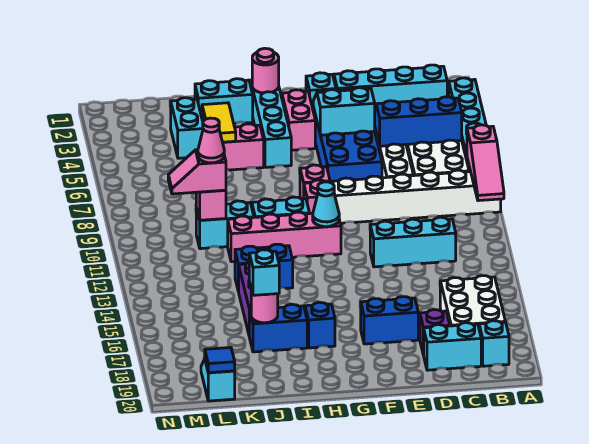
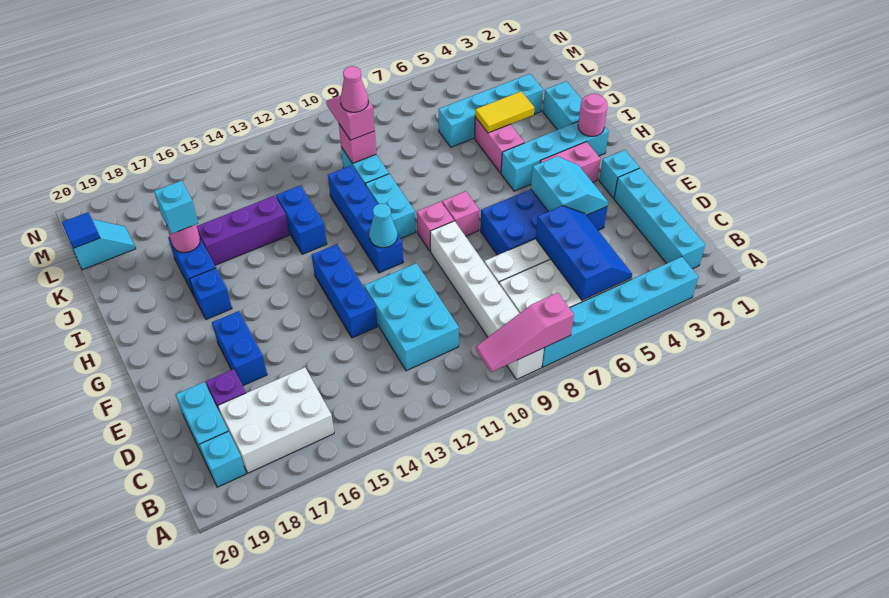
cyan brick C12:E12 level 1 -> cyan brick C11:E12 level 1
none -> blue brick E13:G13 level 1
pink brick G11:J11 level 1 -> blue brick G11:J11 level 1
cyan brick K3:K4 level 1 -> cyan brick K3:K6 level 1

